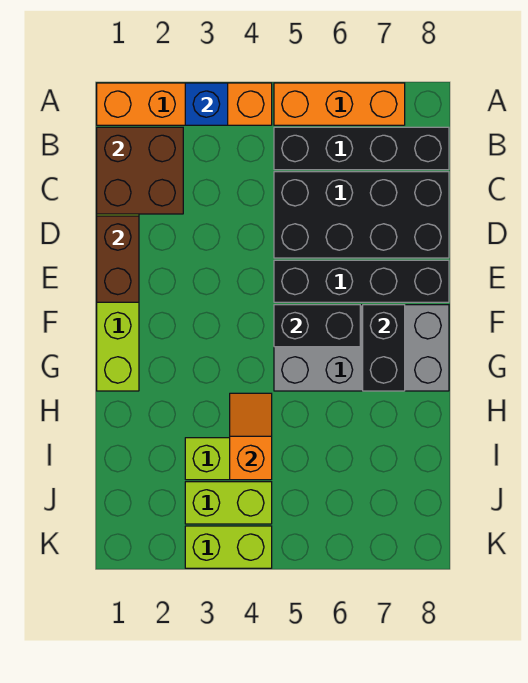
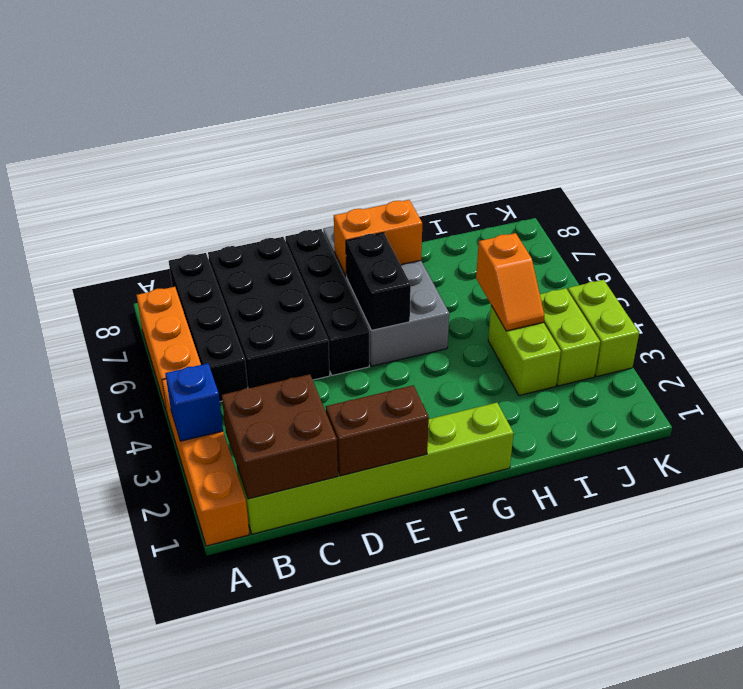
black brick F7:G7 level 2 -> orange brick F7:G7 level 2
orange slope H4:I4 level 2 top I -> orange slope I4:I5 level 2 top 5

